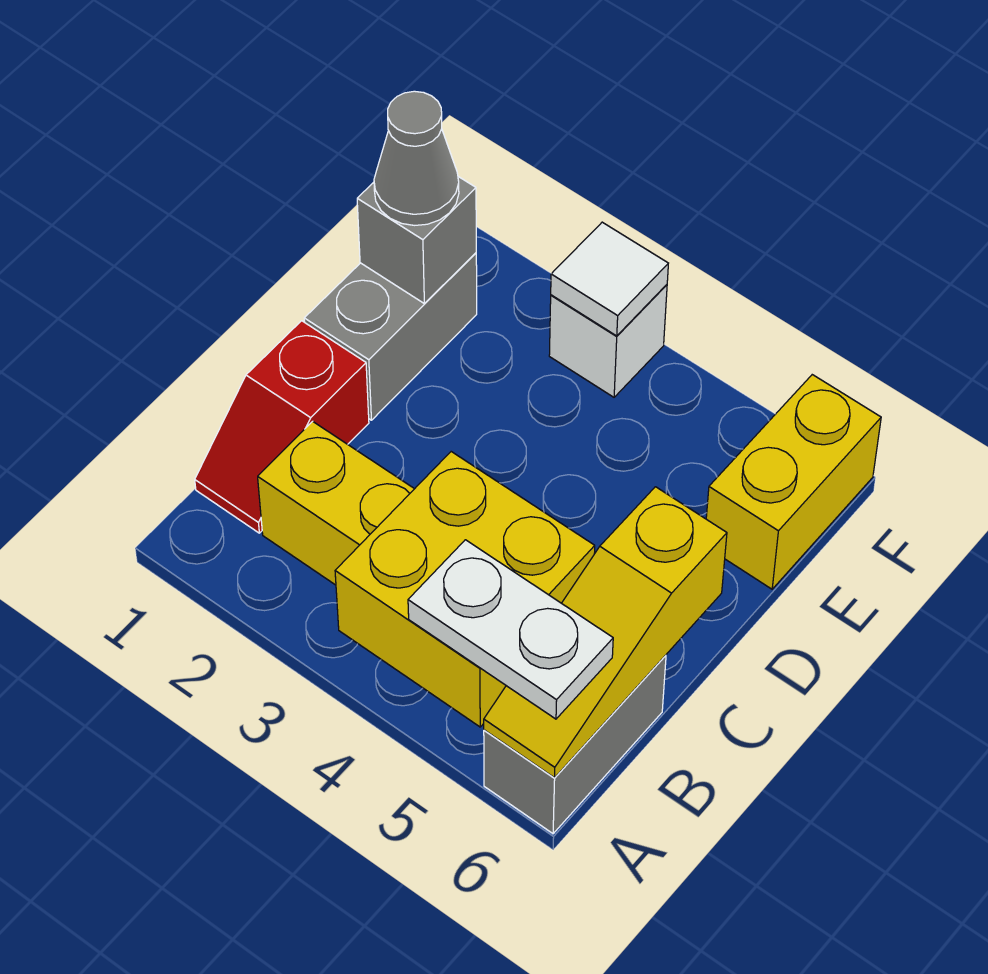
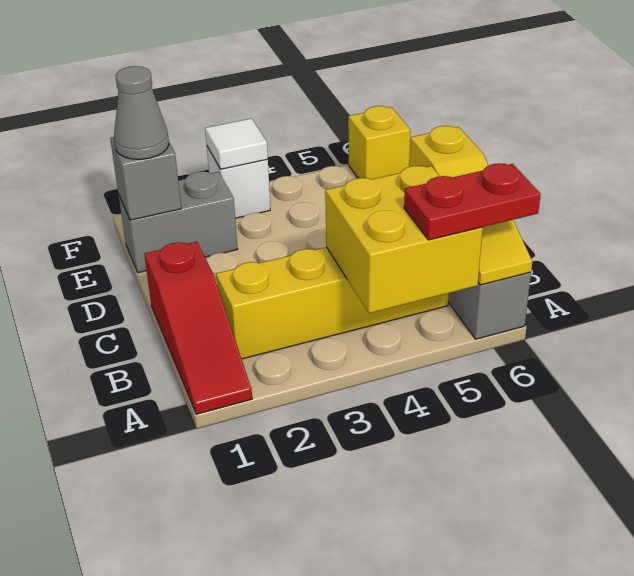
white plate A5:A6 level 3 -> red plate A5:A6 level 3
red slope B1:C1 level 1 top C -> red slope A1:C1 level 1 top C
grey brick D1:E1 level 1 -> grey brick E1:E2 level 1
yellow brick E6:F6 level 1 -> yellow brick F6 level 1

